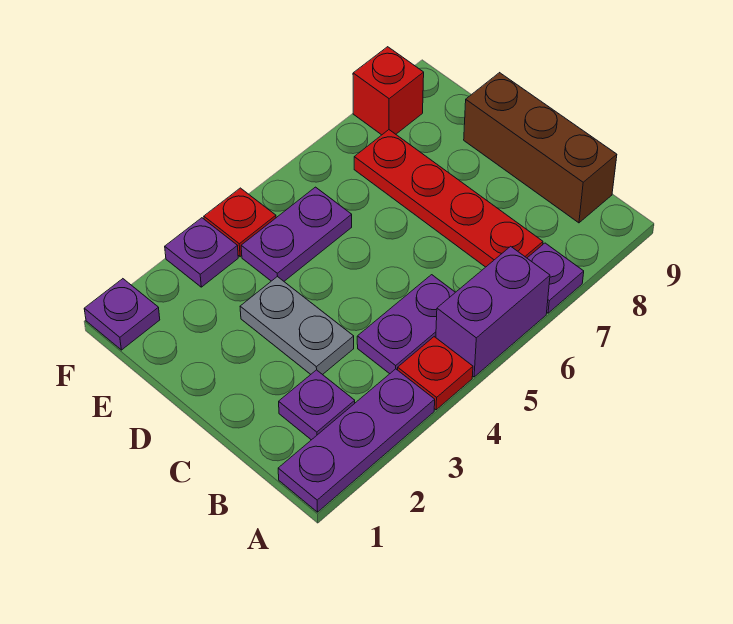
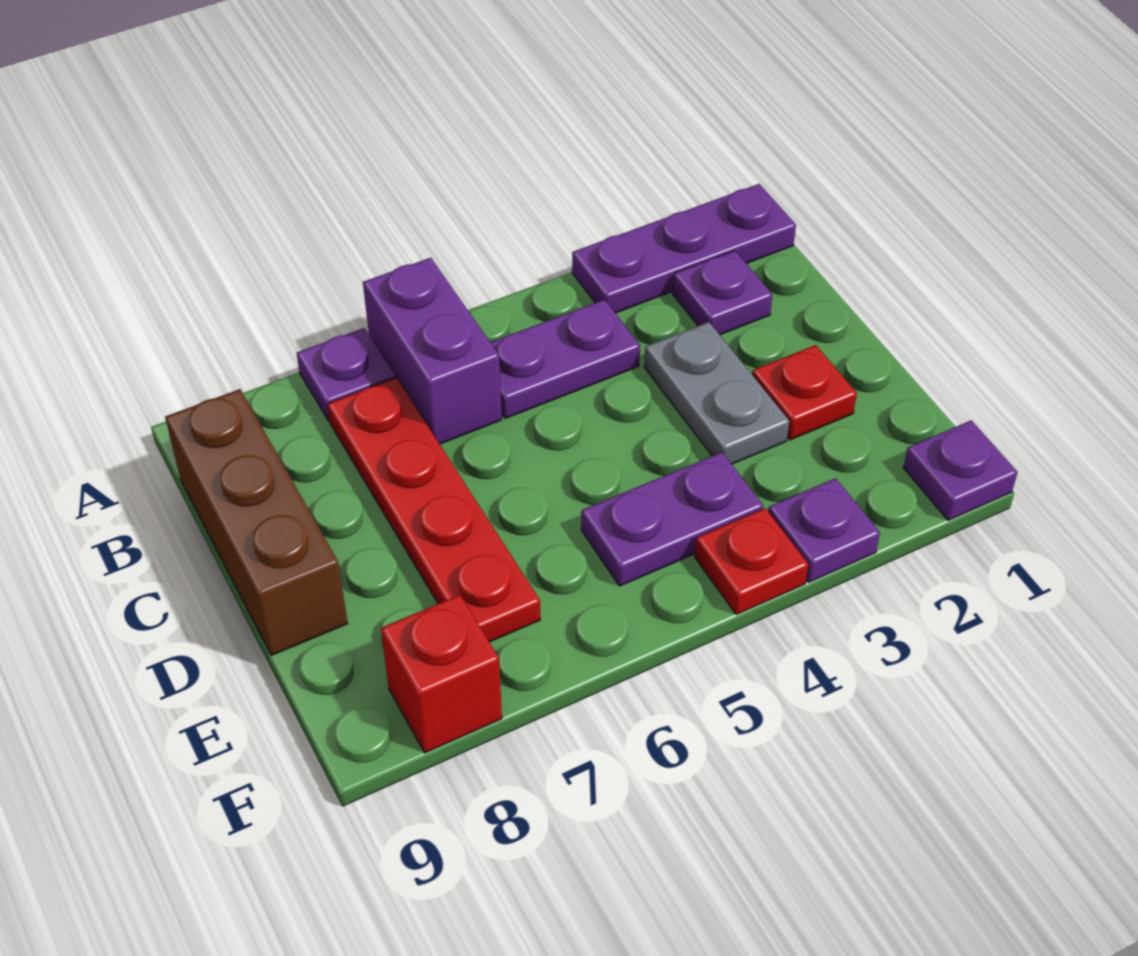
red plate A4 level 1 -> red plate D2 level 1
purple brick A5:A6 level 1 -> purple brick A6:B6 level 1

